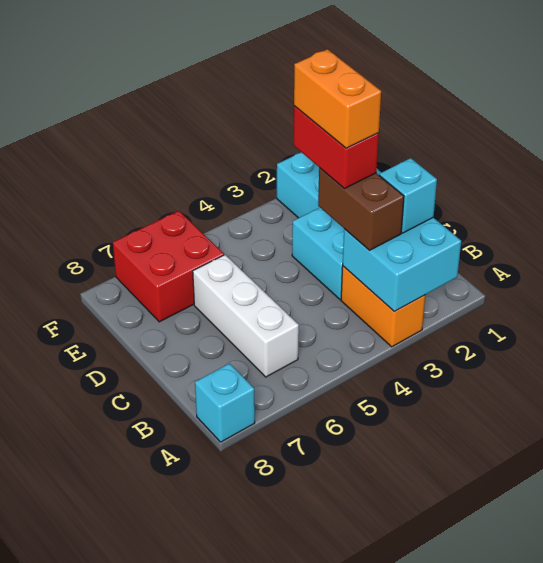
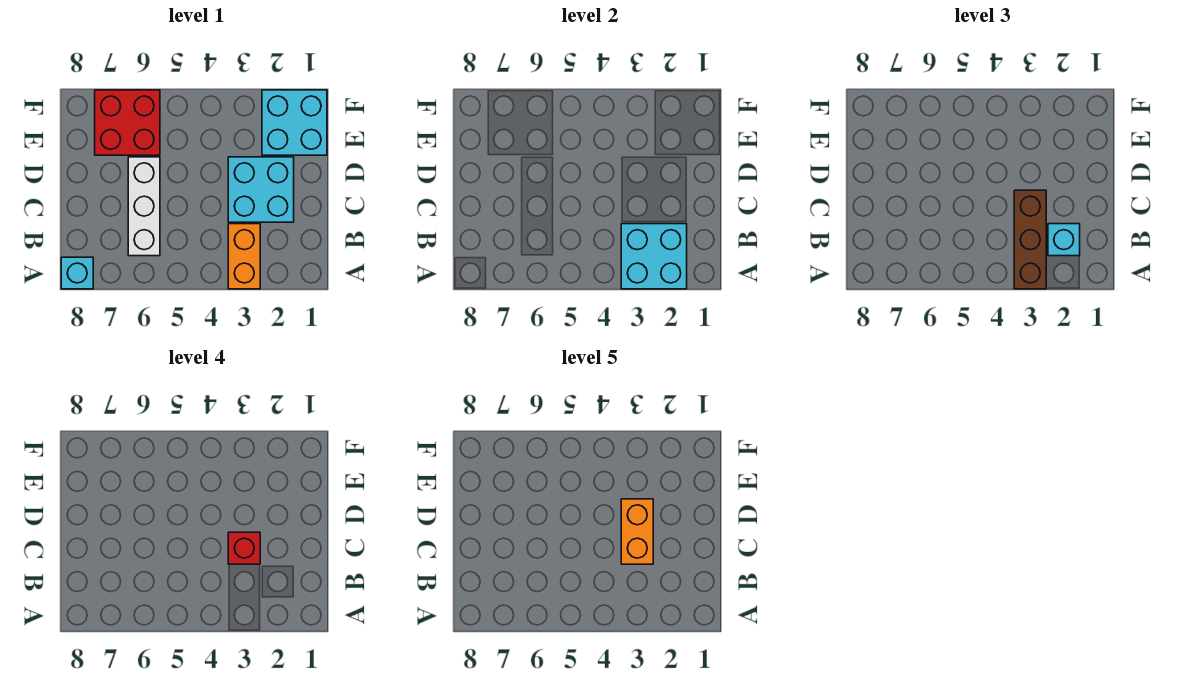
brown brick B3:C3 level 3 -> brown brick A3:C3 level 3
red brick C3:D3 level 4 -> red brick C3 level 4

